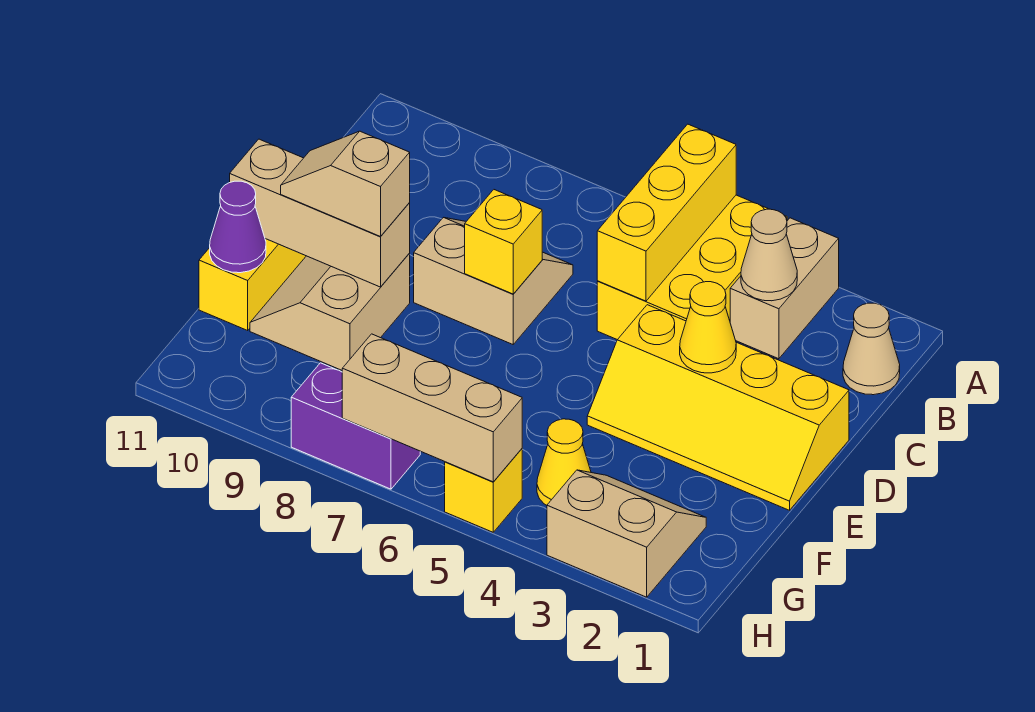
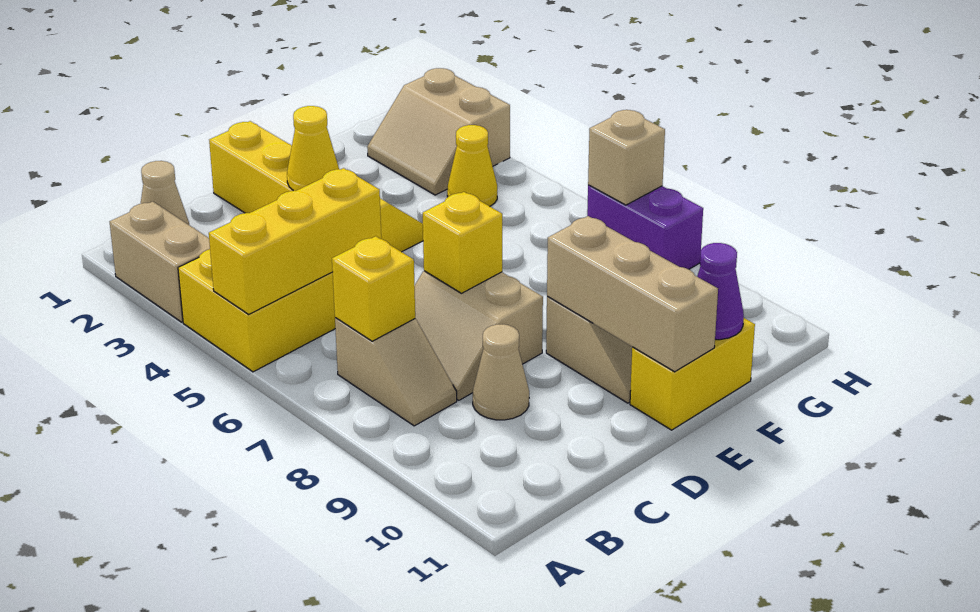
tan brick A3:B3 level 1 -> tan brick A2:A3 level 1
tan cone B3 level 2 -> tan cone C9 level 1
tan slope E9:E10 level 3 top 9 -> tan slope B7:B8 level 1 top 7
yellow brick H5 level 1 -> yellow brick B7 level 2
tan brick H5:H7 level 2 -> tan brick H7 level 2

